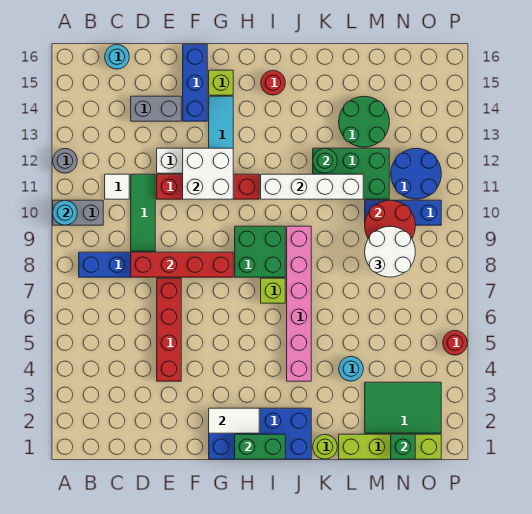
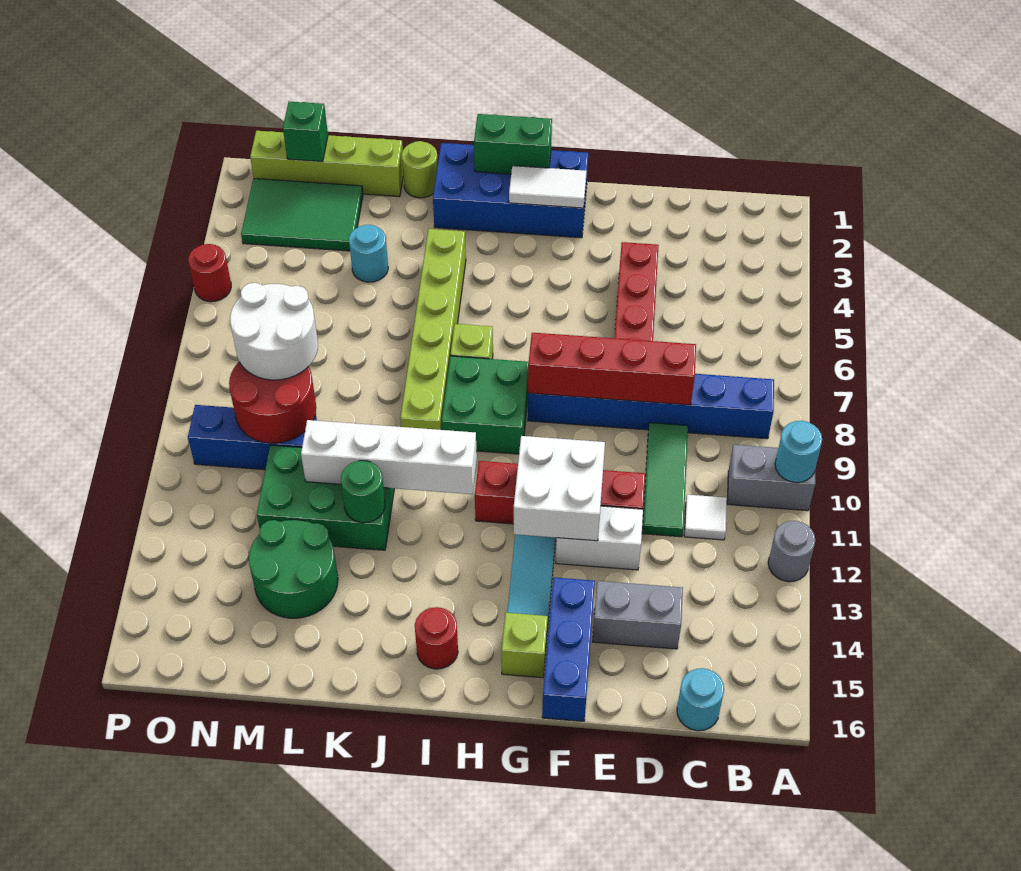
pink brick J4:J9 level 1 -> lime brick J4:J9 level 1
blue round brick N11:O12 level 1 -> none

